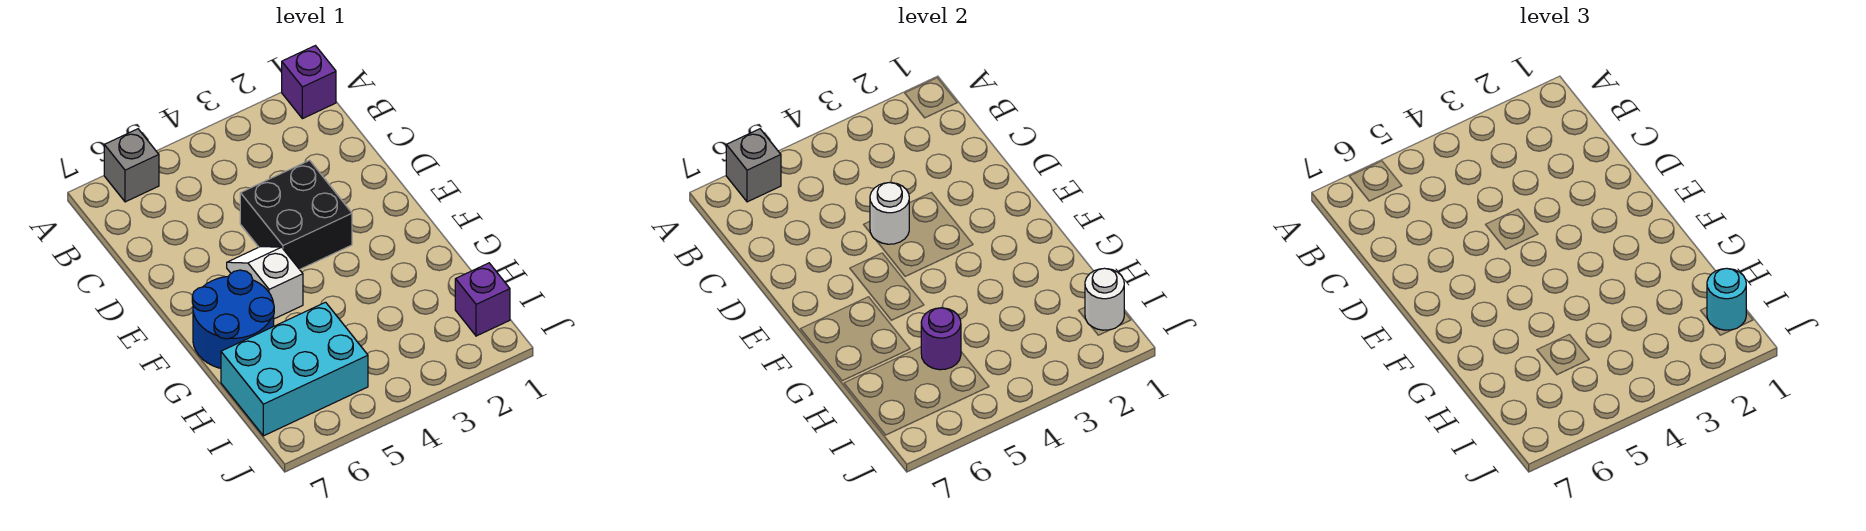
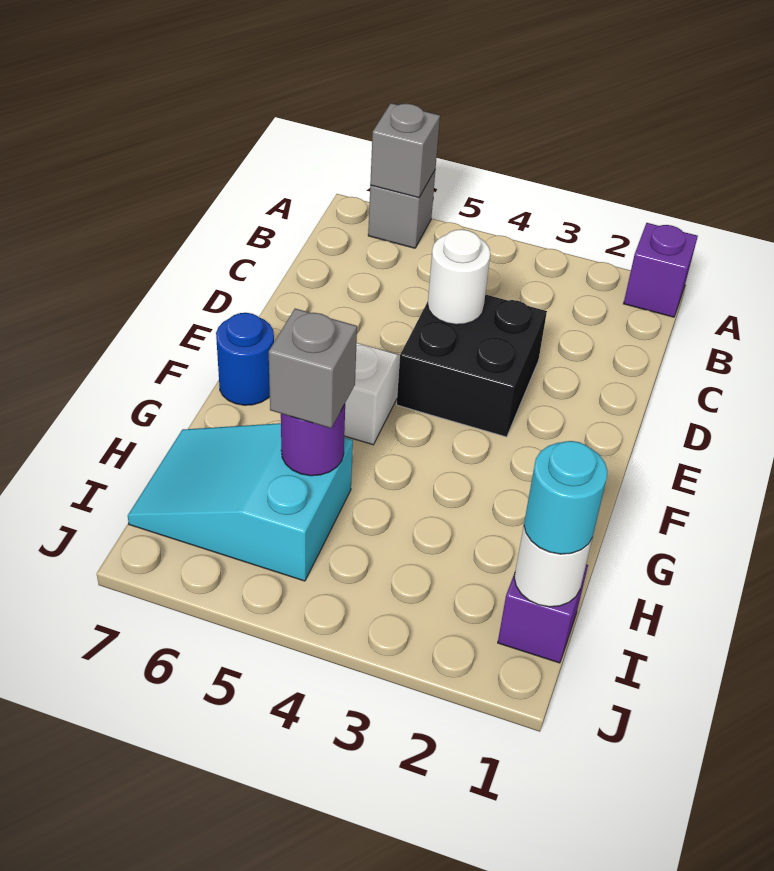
blue round brick F6:G7 level 1 -> blue round brick F7 level 1
cyan brick H5:I7 level 1 -> cyan slope H5:I7 level 1 top 5
none -> grey brick H5 level 3

